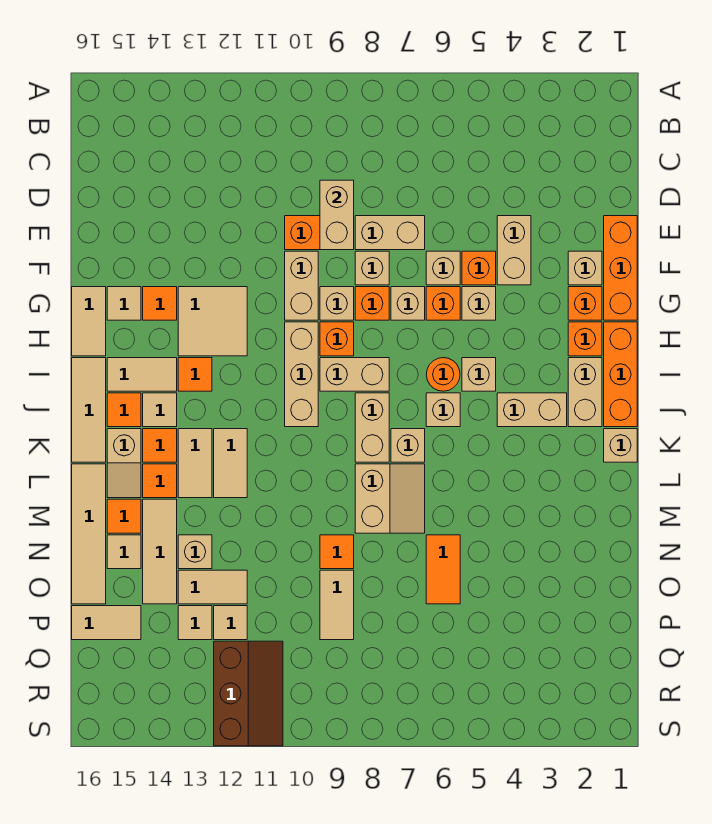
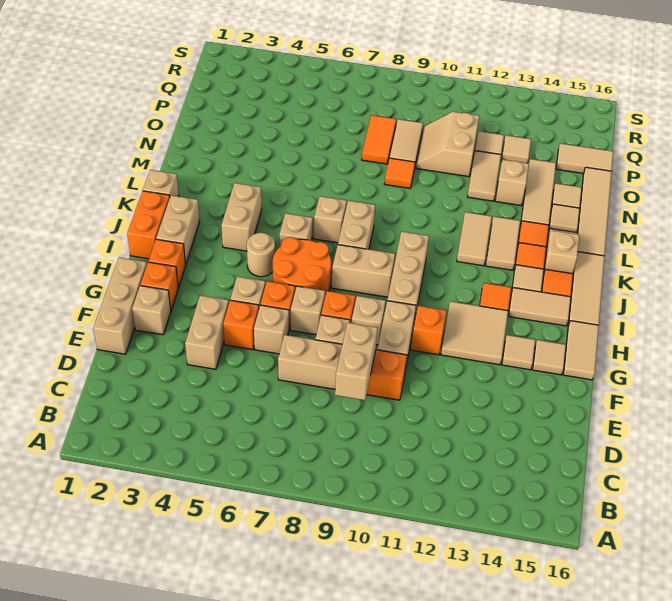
orange brick E1:G1 level 1 -> tan brick E1:G1 level 1
orange tile G14 level 1 -> tan tile G14 level 1
orange brick H1:J1 level 1 -> orange brick I1:J1 level 1
orange brick H9 level 1 -> orange brick G11 level 1
tan brick I5 level 1 -> tan round brick I5 level 1
orange round brick I6 level 1 -> orange round brick H6:I7 level 1
tan brick J3:J4 level 1 -> tan brick J4:K4 level 1
tan slope L7:M8 level 1 top 8 -> tan slope O10:P11 level 1 top 11
orange tile M15 level 1 -> tan tile M15 level 1
orange tile N6:O6 level 1 -> orange tile O8:P8 level 1
tan tile O12:O13 level 1 -> tan tile N12:O12 level 1
brown slope Q11:S12 level 1 top 12 -> none

